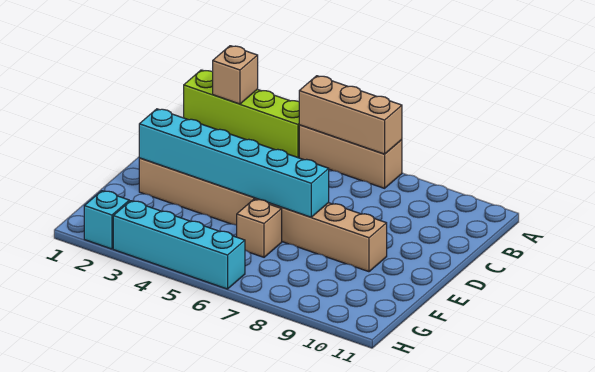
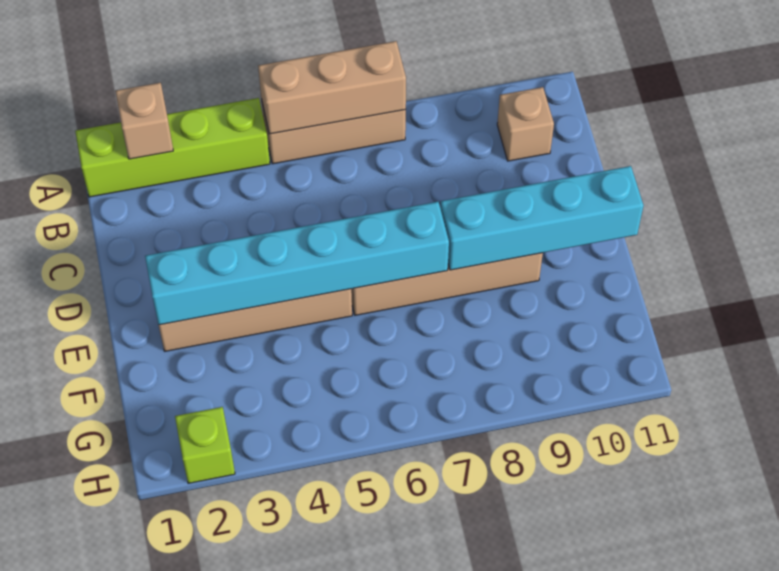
tan brick F6 level 1 -> tan brick B10 level 1
cyan brick H2 level 1 -> lime brick H2 level 1
cyan brick H3:H6 level 1 -> cyan brick E8:E11 level 2

